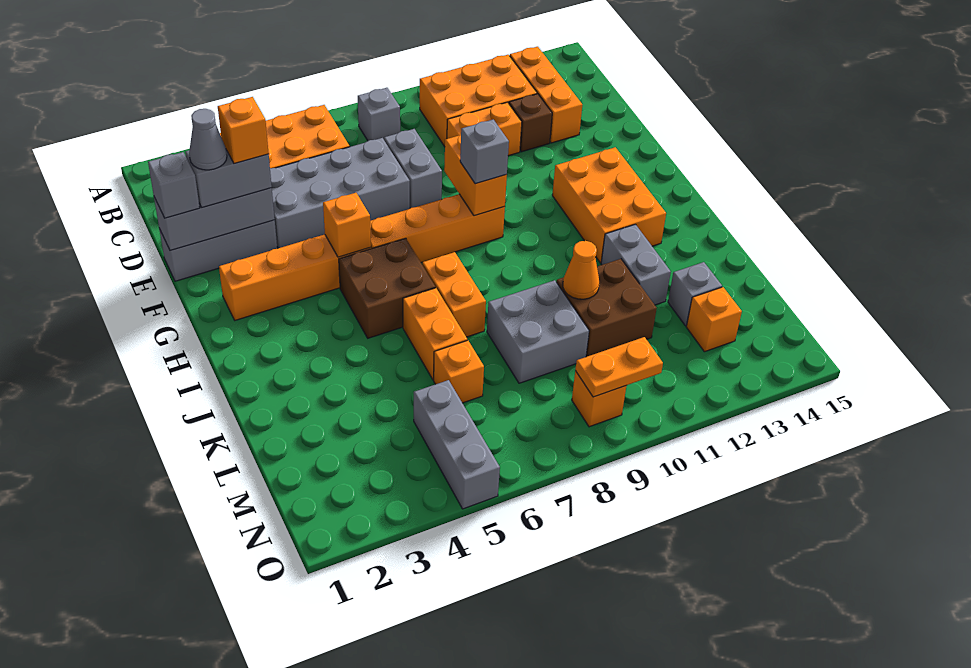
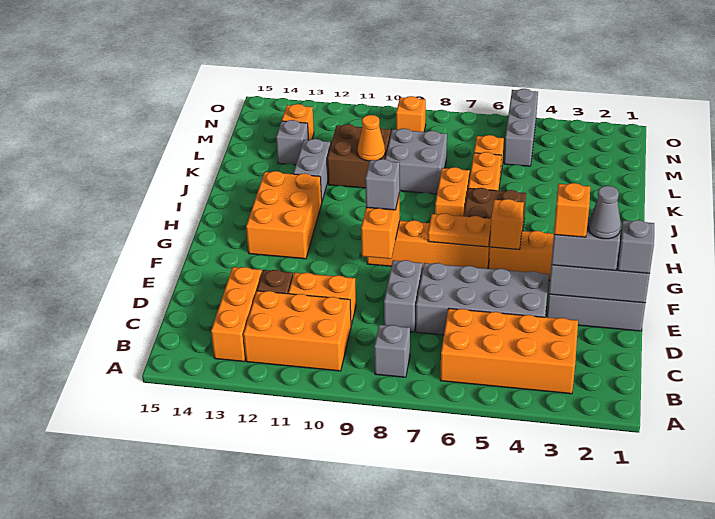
orange plate N9:N10 level 2 -> orange plate G6:G7 level 2

